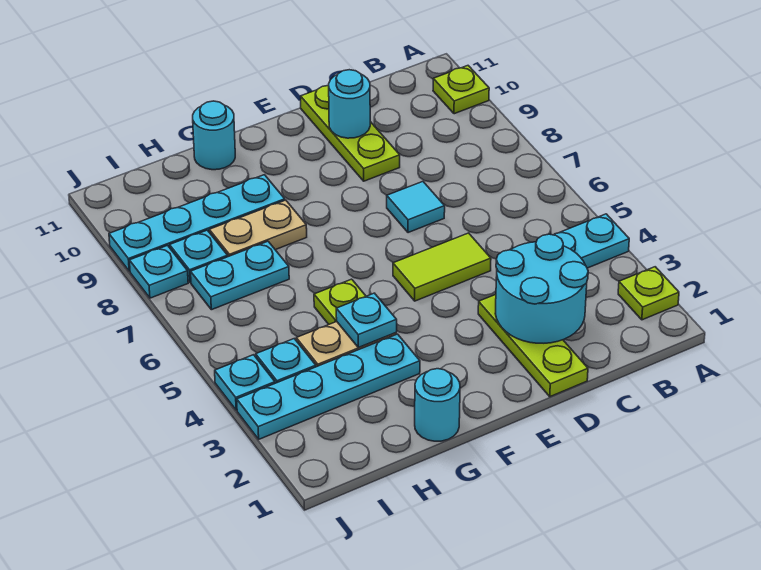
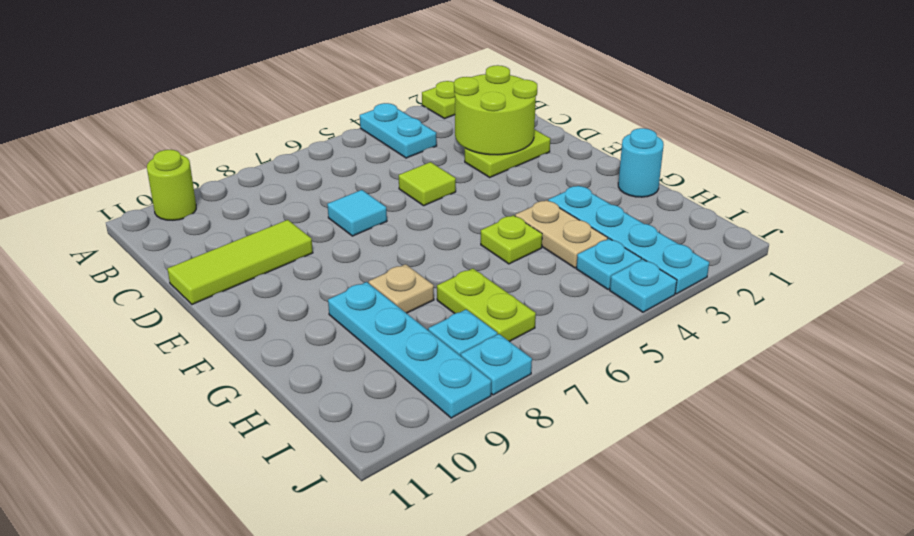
lime plate A10 level 1 -> lime round brick A10 level 1
cyan round brick C2:D3 level 2 -> lime round brick C2:D3 level 2
lime plate D1:D3 level 1 -> lime plate D2:D3 level 1
lime tile D5:E5 level 1 -> lime tile D5 level 1
lime plate D9:D11 level 1 -> lime tile D9:D11 level 1
cyan round brick D10 level 2 -> none
cyan plate G4 level 2 -> none
tan plate G8:H8 level 1 -> tan plate G8 level 1
cyan round brick G11 level 1 -> none
cyan plate H7:I7 level 1 -> lime plate H7:I7 level 1

